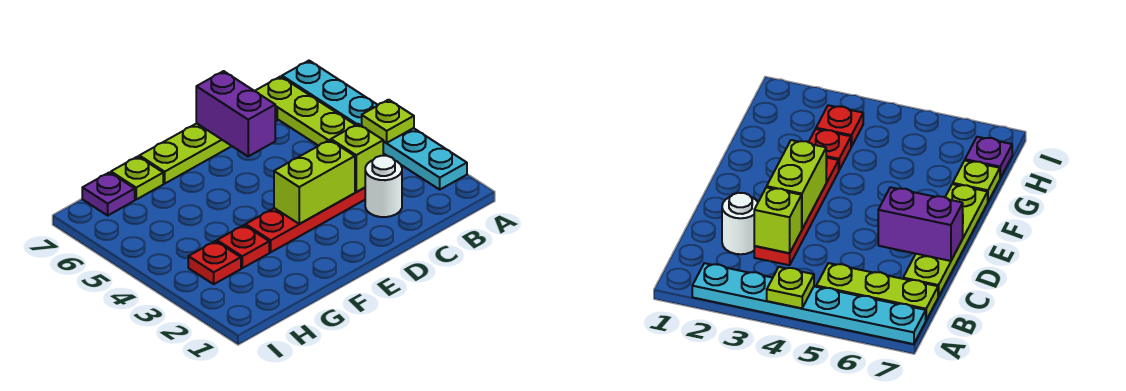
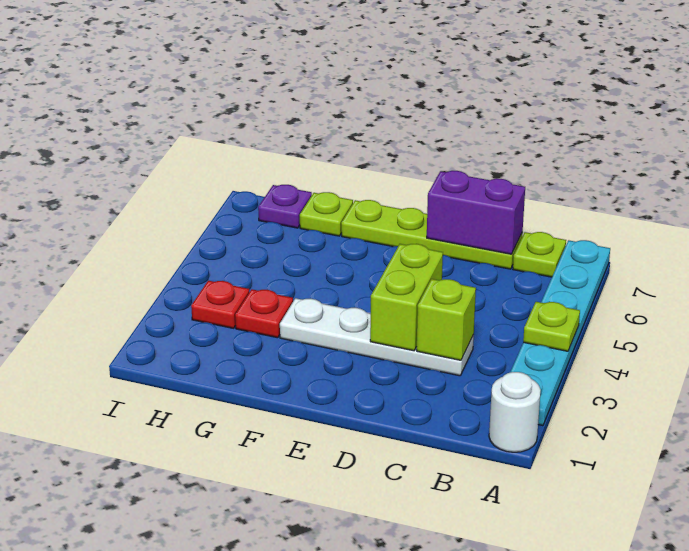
lime plate B5:B7 level 1 -> lime plate B7 level 1
white round brick C2 level 1 -> white round brick A1 level 1
red plate C3:F3 level 1 -> white plate C3:F3 level 1
lime brick D3:E3 level 2 -> lime brick D3:D4 level 2
purple brick D6:D7 level 2 -> purple brick C7:D7 level 2

